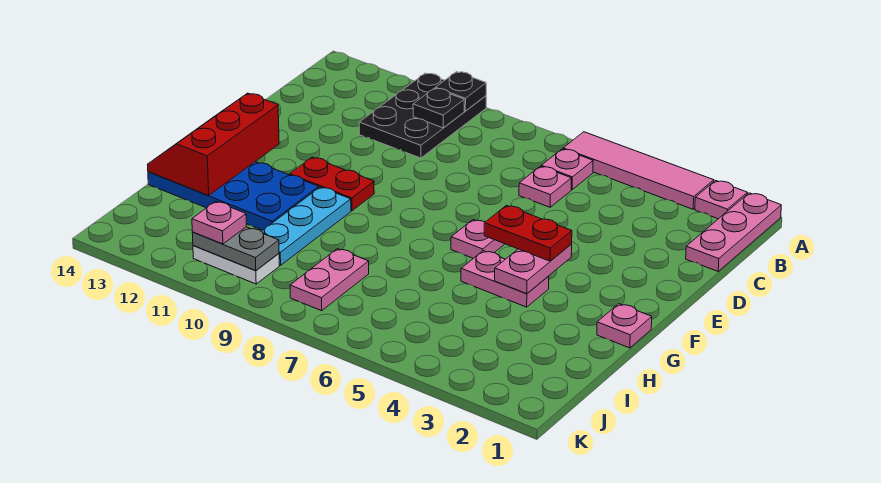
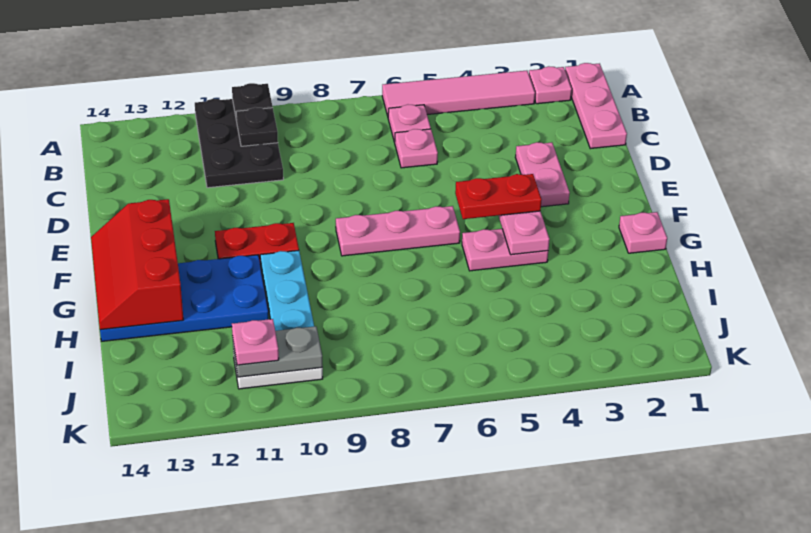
pink plate F6 level 1 -> pink plate F6:F8 level 1
pink plate I8:J8 level 1 -> pink plate D3:E3 level 1

